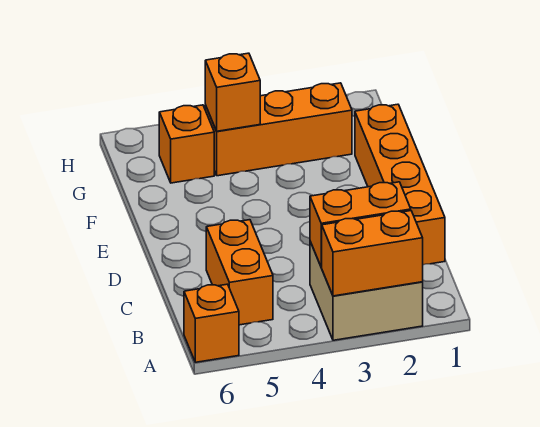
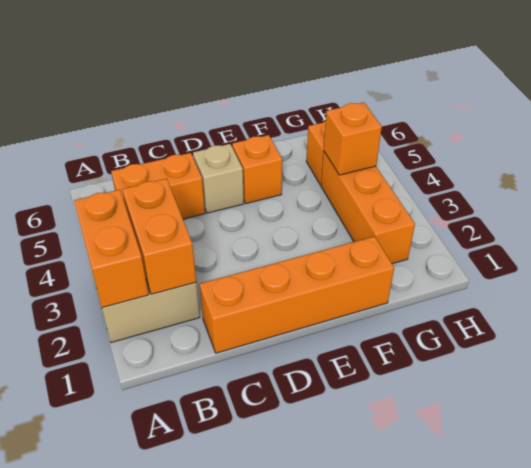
orange brick A6 level 1 -> orange brick E5 level 1
none -> tan brick D5 level 1

